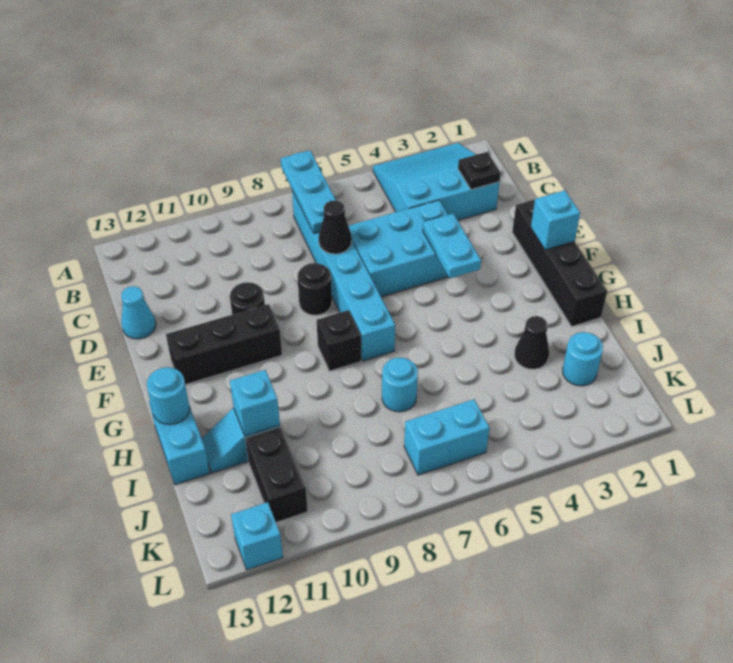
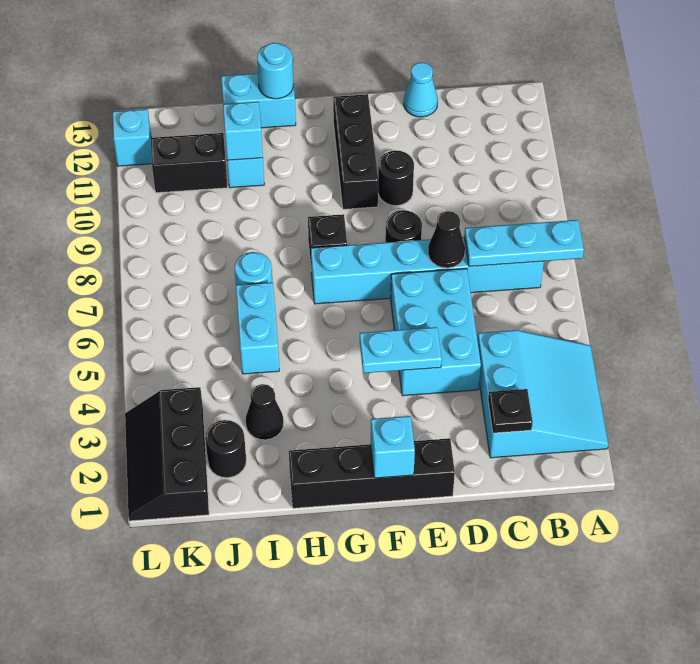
cyan round brick J2 level 1 -> black round brick J2 level 1
none -> black slope K1:L3 level 1 top K
cyan brick K6:K7 level 1 -> cyan brick I5:I6 level 1

